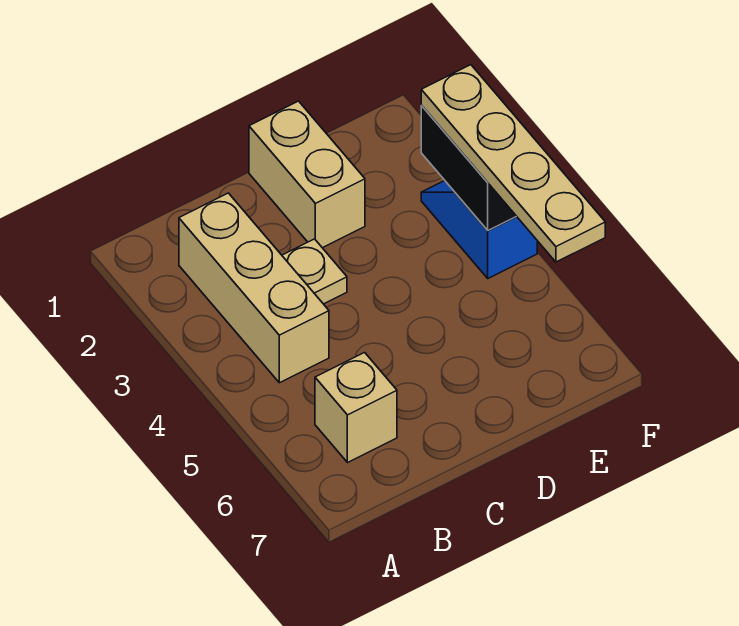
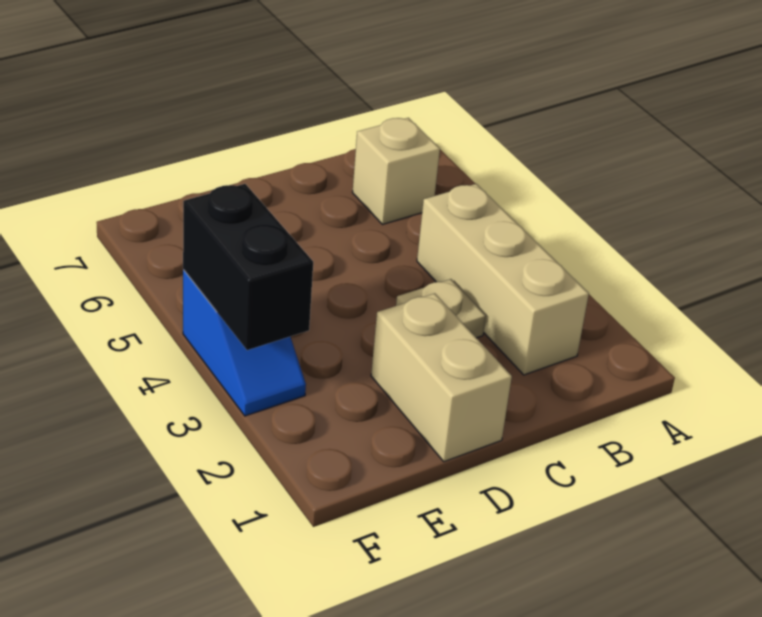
tan plate F3:F6 level 3 -> none

